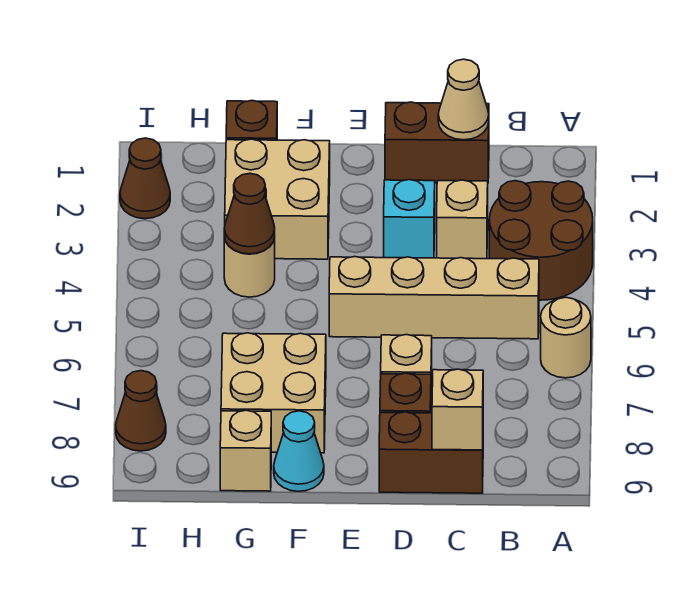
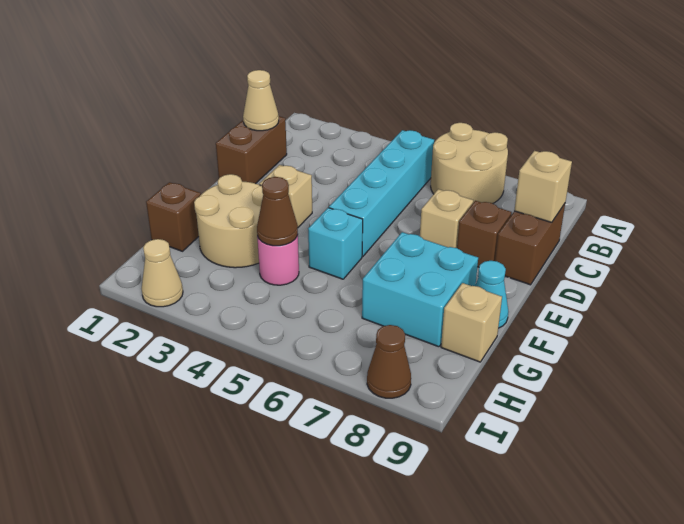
brown round brick A3:B4 level 1 -> none
tan round brick A6 level 1 -> tan round brick A6:B7 level 1
tan brick B5:E5 level 1 -> cyan brick B5:E5 level 1
tan brick C3 level 1 -> tan brick E3 level 1
cyan brick D3 level 1 -> cyan brick F5 level 1
tan brick F2:G3 level 1 -> tan round brick F2:G3 level 1
tan brick F7:G8 level 1 -> cyan brick F7:G8 level 1
tan round brick G4 level 1 -> pink round brick G4 level 1
brown cone I2 level 1 -> tan cone I2 level 1

